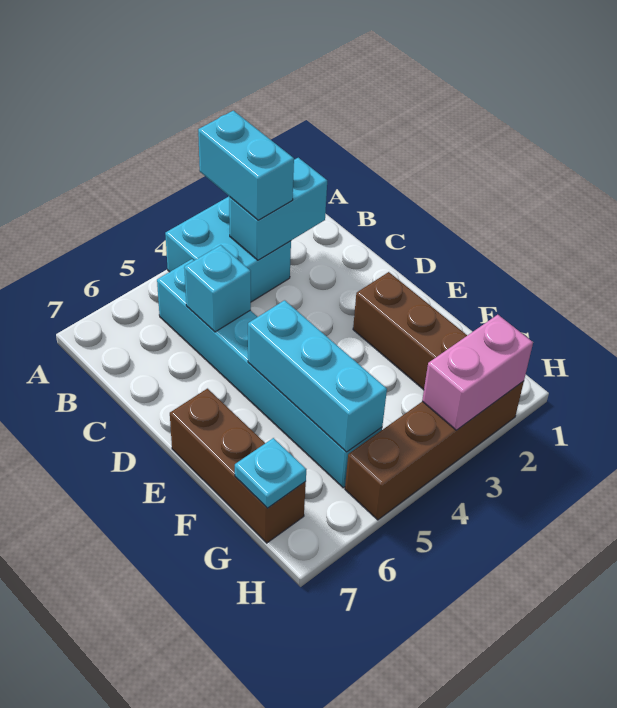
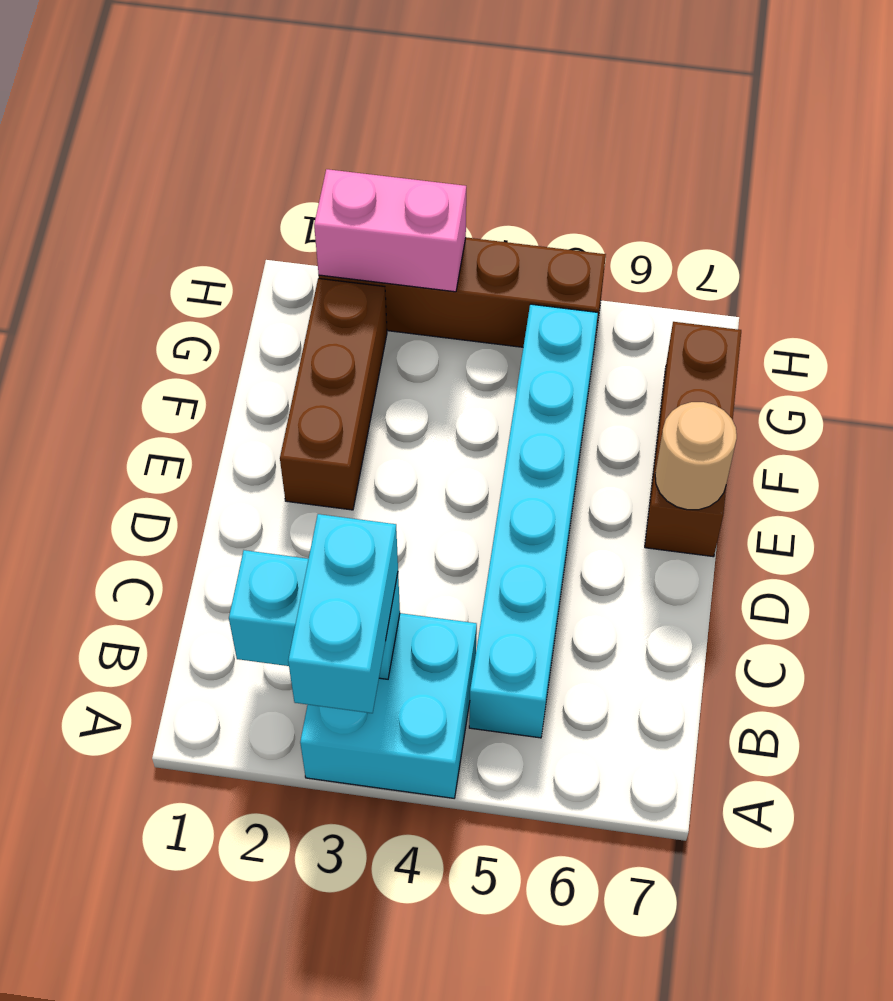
cyan brick C5 level 2 -> none
cyan brick E5:G5 level 2 -> none
none -> tan round brick E7 level 2
cyan plate G7 level 2 -> none

